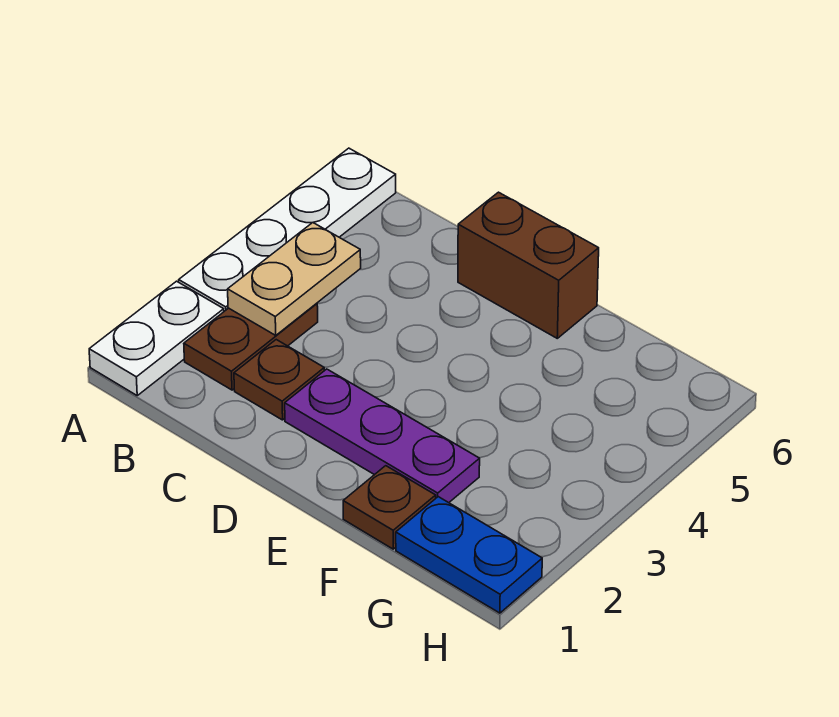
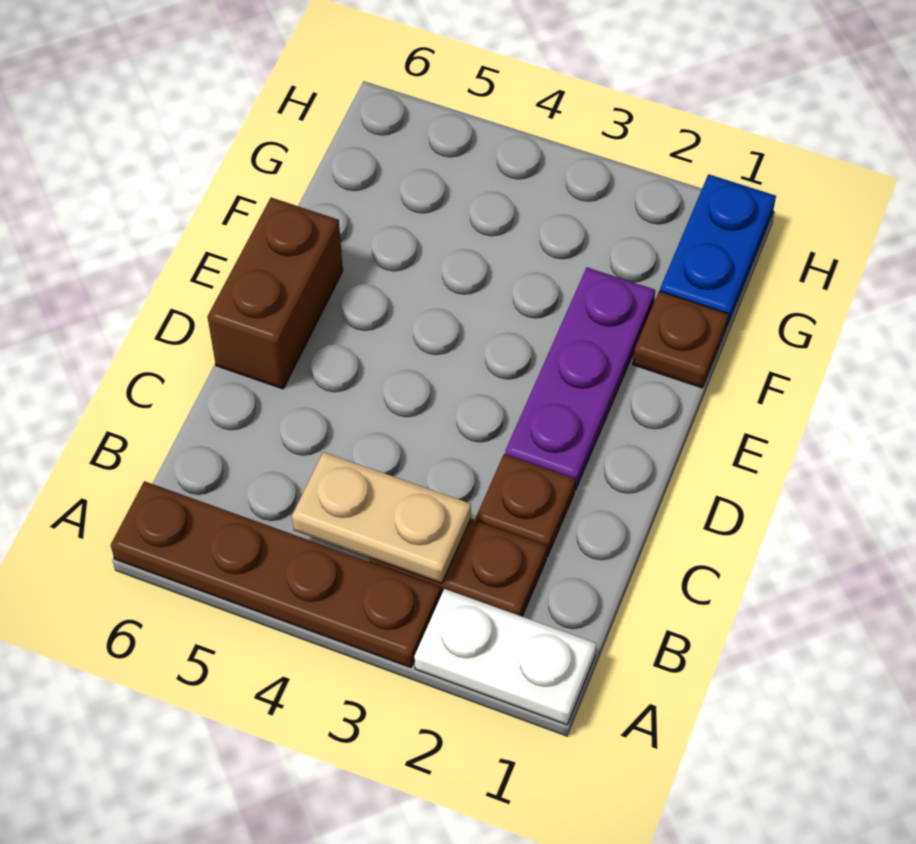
white plate A3:A6 level 1 -> brown plate A3:A6 level 1

